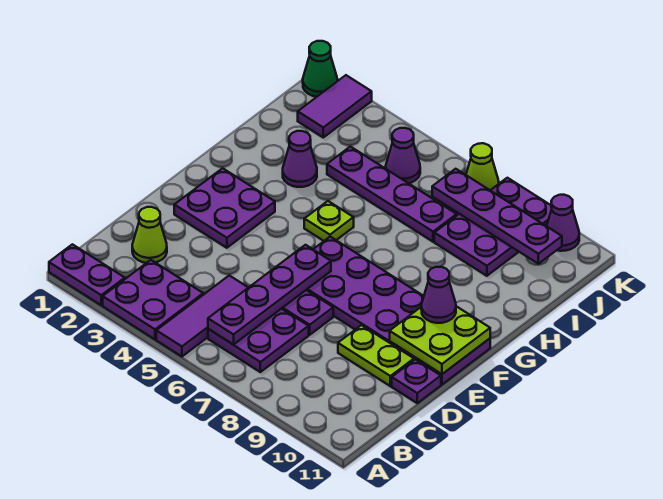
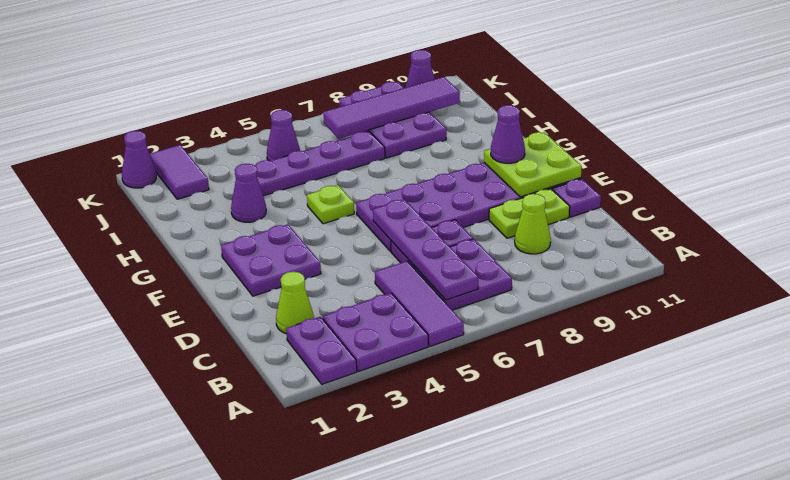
purple plate A1:A2 level 1 -> purple plate A2:B2 level 1
purple plate J7:J10 level 2 -> purple tile J7:J10 level 2
green cone K1 level 1 -> purple cone K1 level 1
lime cone K7 level 1 -> lime cone C9 level 1

